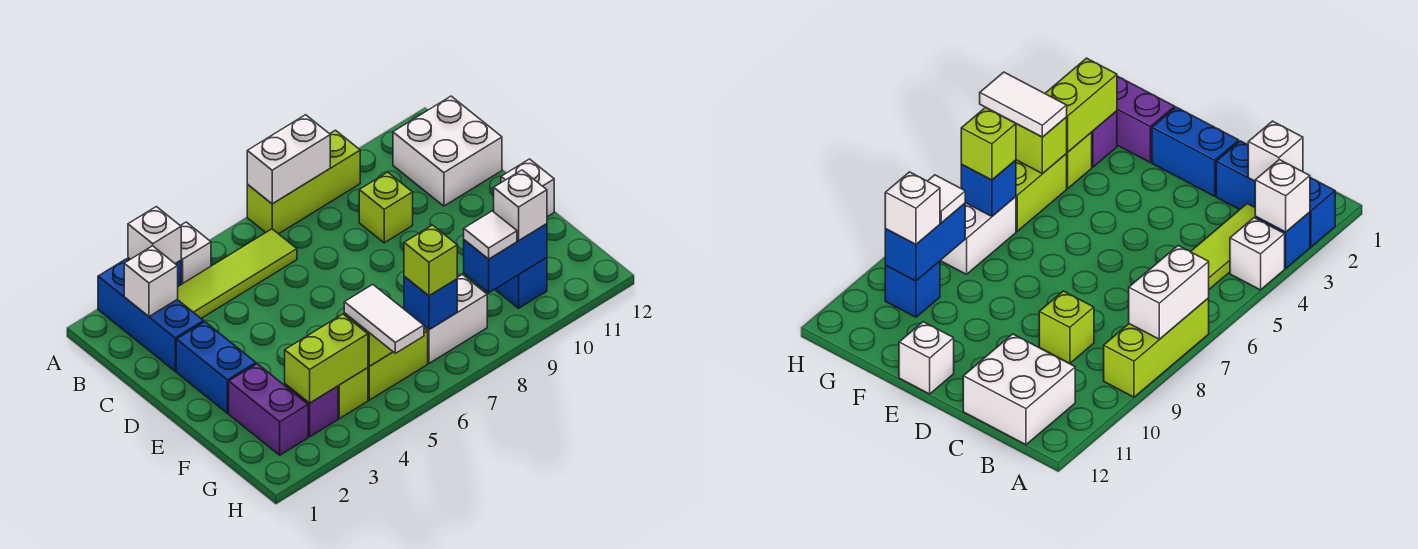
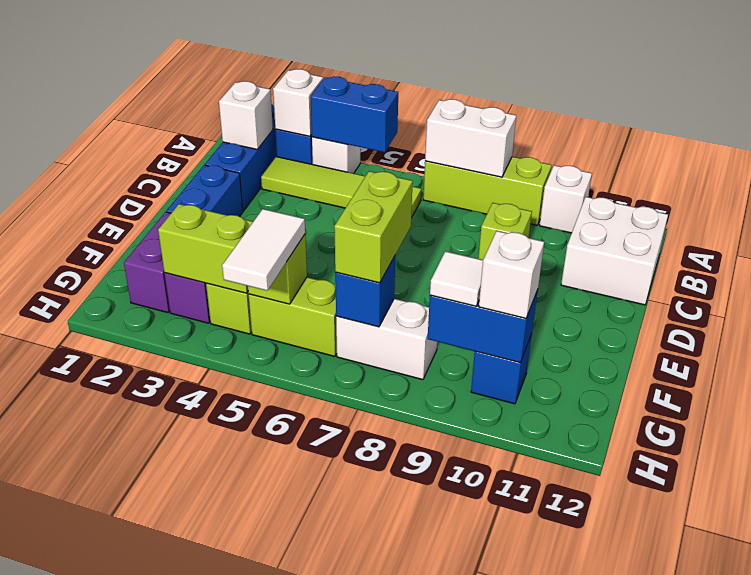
none -> blue brick A4:A5 level 2
white brick E12 level 1 -> white brick A10 level 1
lime brick G7 level 3 -> lime brick F7:G7 level 3

